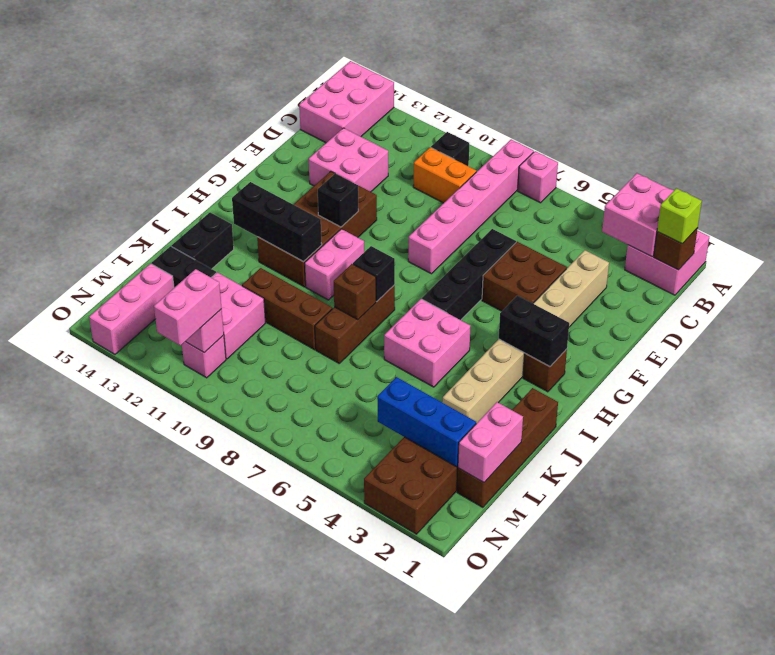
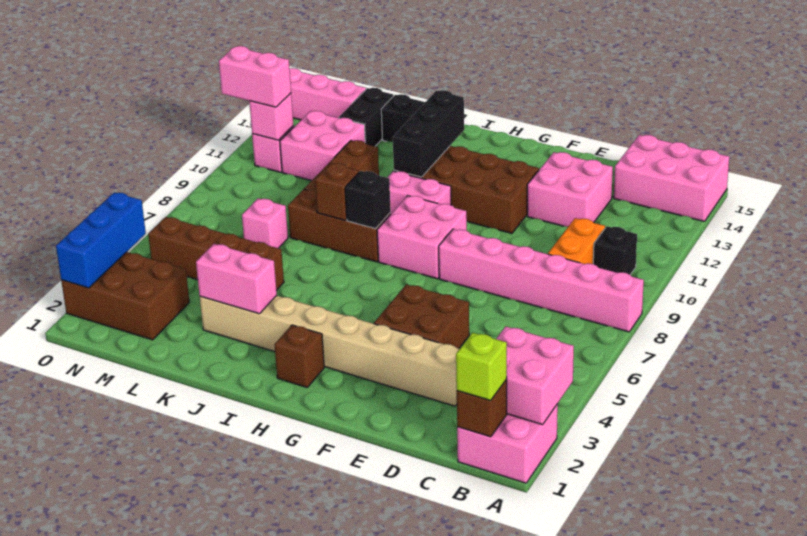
pink brick A7 level 1 -> pink brick L7 level 1
black brick E6:H6 level 1 -> none
black brick G11 level 2 -> none
black brick H2:H3 level 2 -> none
pink brick I5:J6 level 1 -> pink brick G8:H9 level 1
brown brick J1:M1 level 1 -> brown brick K5:N5 level 1
pink brick L1:M1 level 2 -> pink brick J3:K3 level 2
blue brick M2:M4 level 2 -> blue brick O2:O4 level 2

